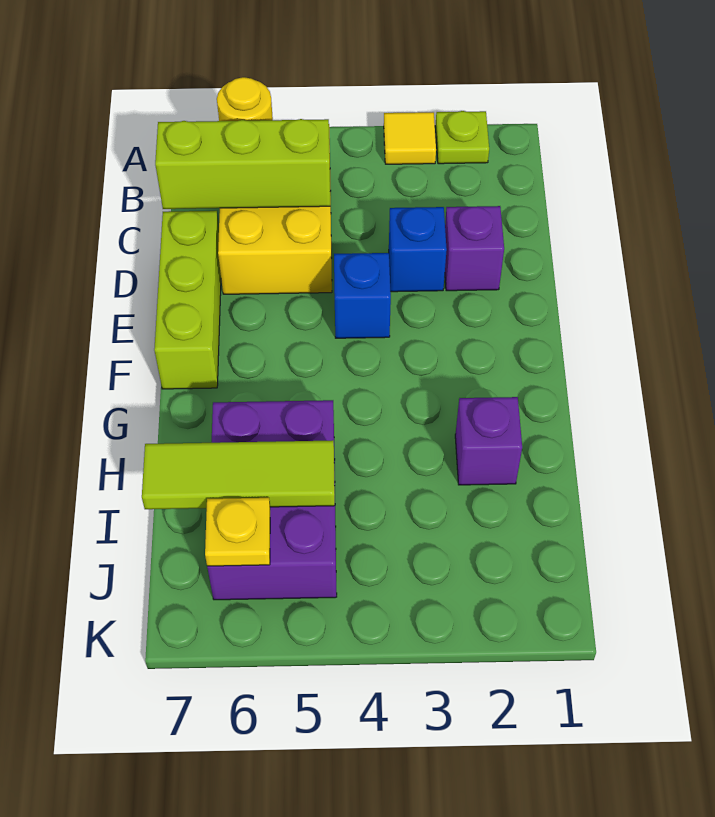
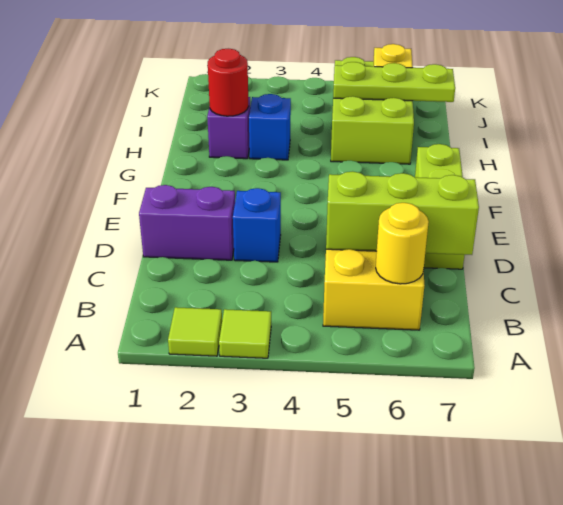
lime plate A2 level 1 -> lime tile A2 level 1
yellow tile A3 level 1 -> lime tile A3 level 1
purple brick D2 level 1 -> purple brick D1:D2 level 1
blue brick E4 level 1 -> blue brick H3 level 1
none -> red round brick H2 level 2
purple brick H5:J6 level 1 -> lime brick H5:J6 level 1
lime tile I5:I7 level 2 -> lime plate I5:I7 level 2

